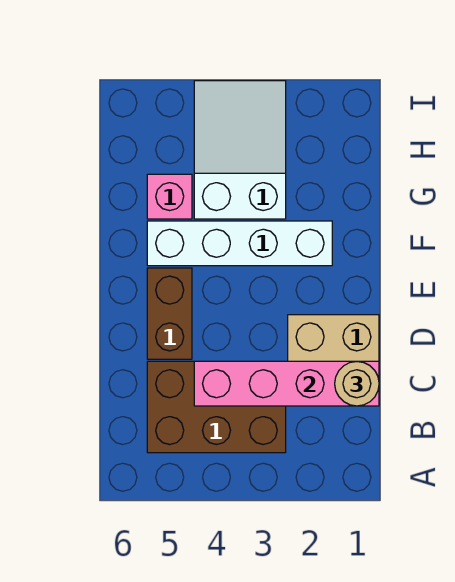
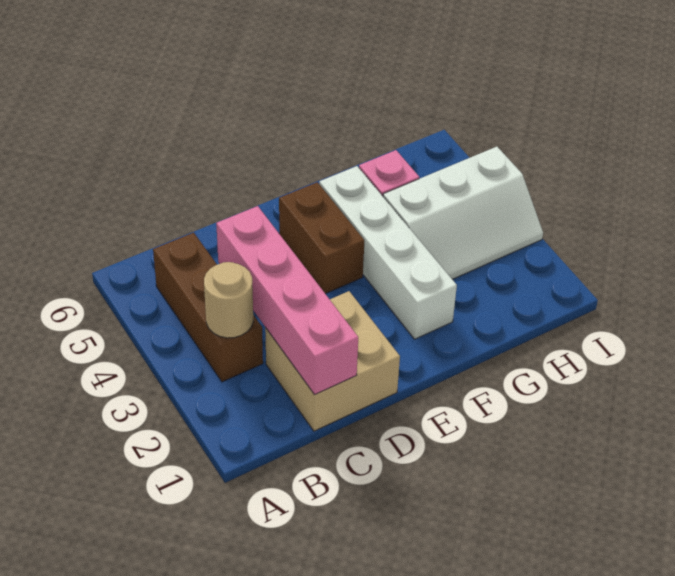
brown brick B3:C5 level 1 -> brown brick B3:B5 level 1
tan round brick C1 level 3 -> tan round brick B3 level 2
brown brick D5:E5 level 1 -> brown brick E4:E5 level 1
white slope G3:I4 level 1 top G -> white slope G3:I4 level 1 top 4

